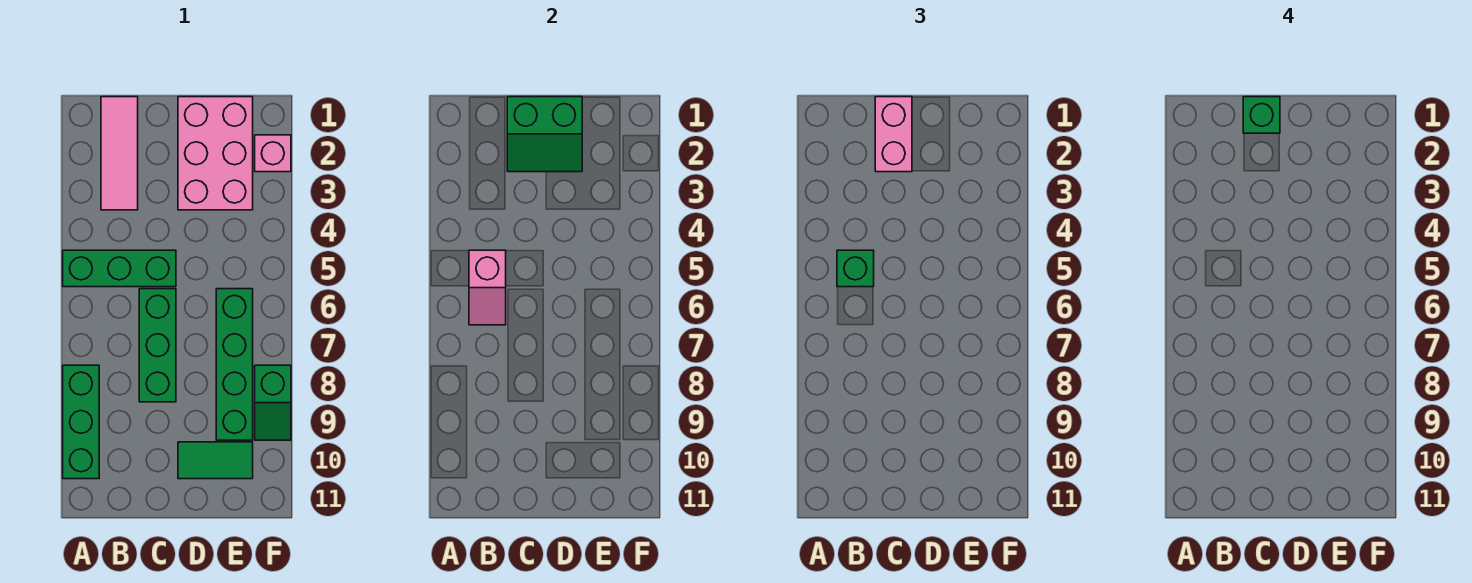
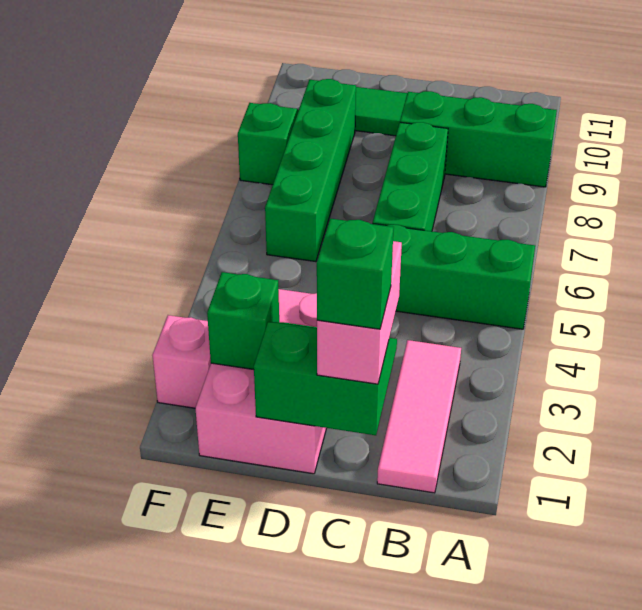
green brick A8:A10 level 1 -> green brick A9:C9 level 1
pink slope B5:B6 level 2 top 5 -> none
green brick B5 level 3 -> green brick E2 level 2

